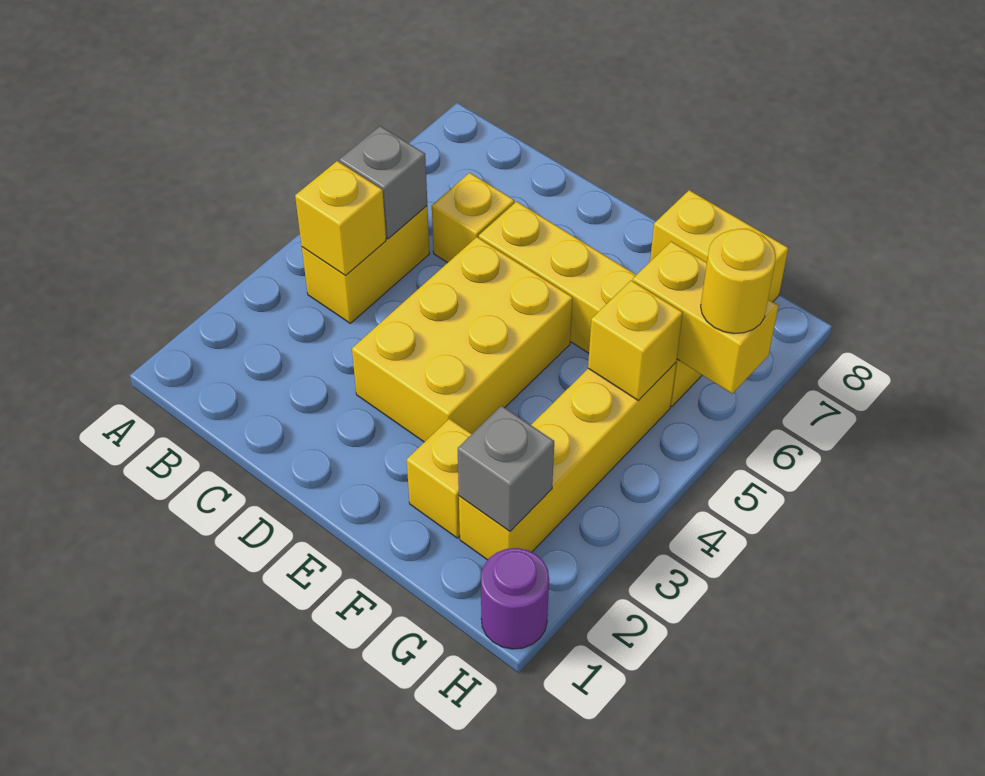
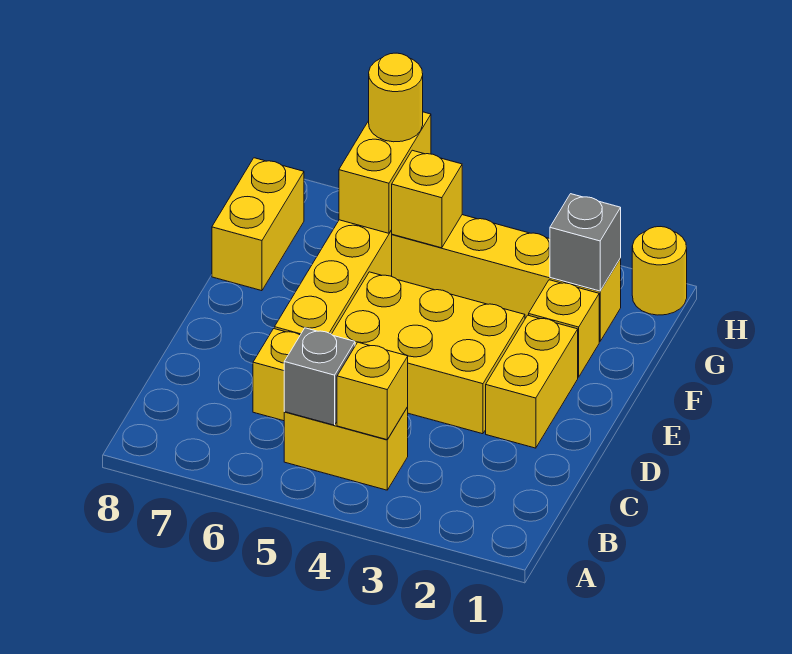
none -> yellow brick D2:E2 level 1
purple round brick H1 level 1 -> yellow round brick H1 level 1

